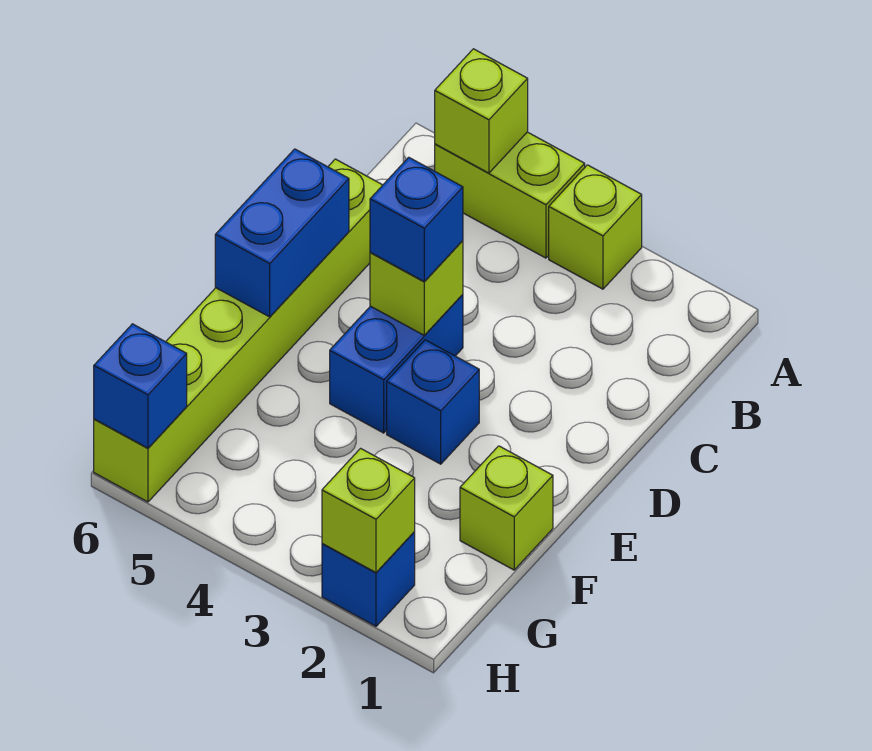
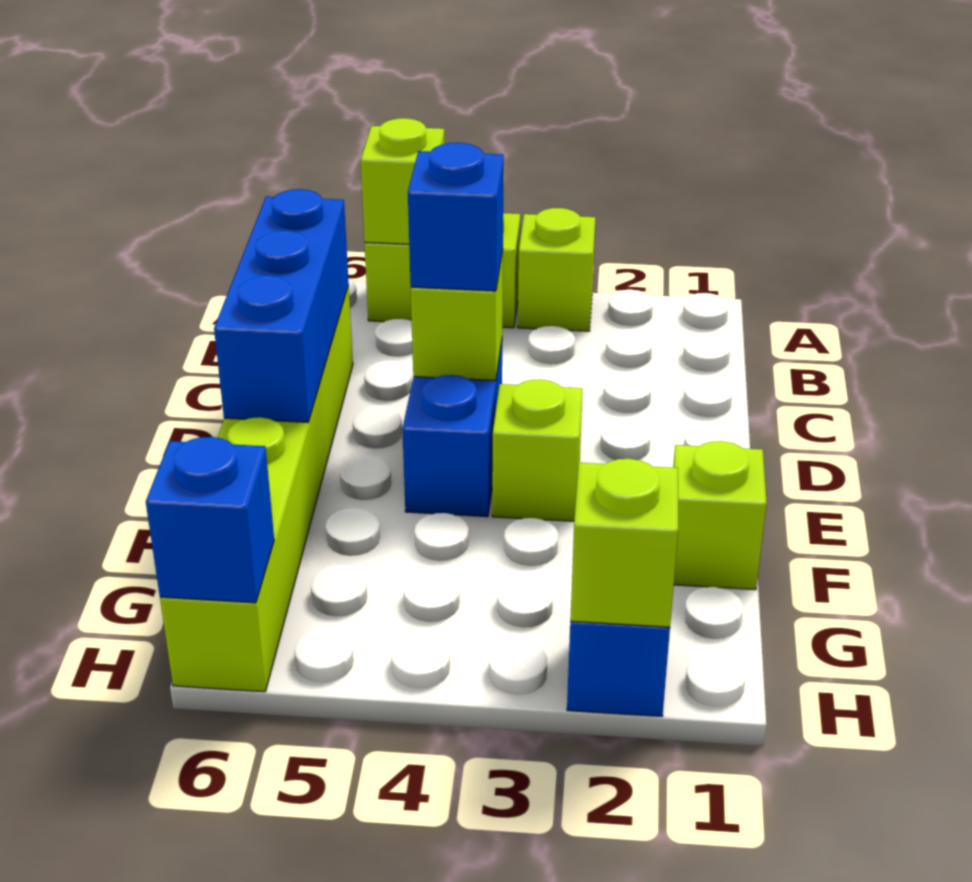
blue brick D6:E6 level 2 -> blue brick C6:E6 level 2
blue brick E3 level 1 -> lime brick E3 level 1

